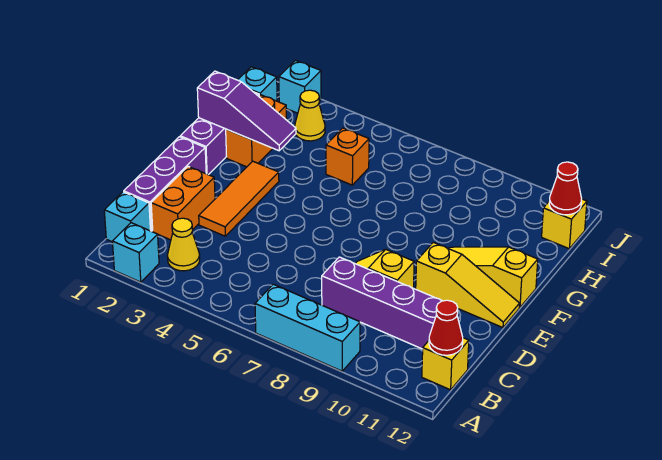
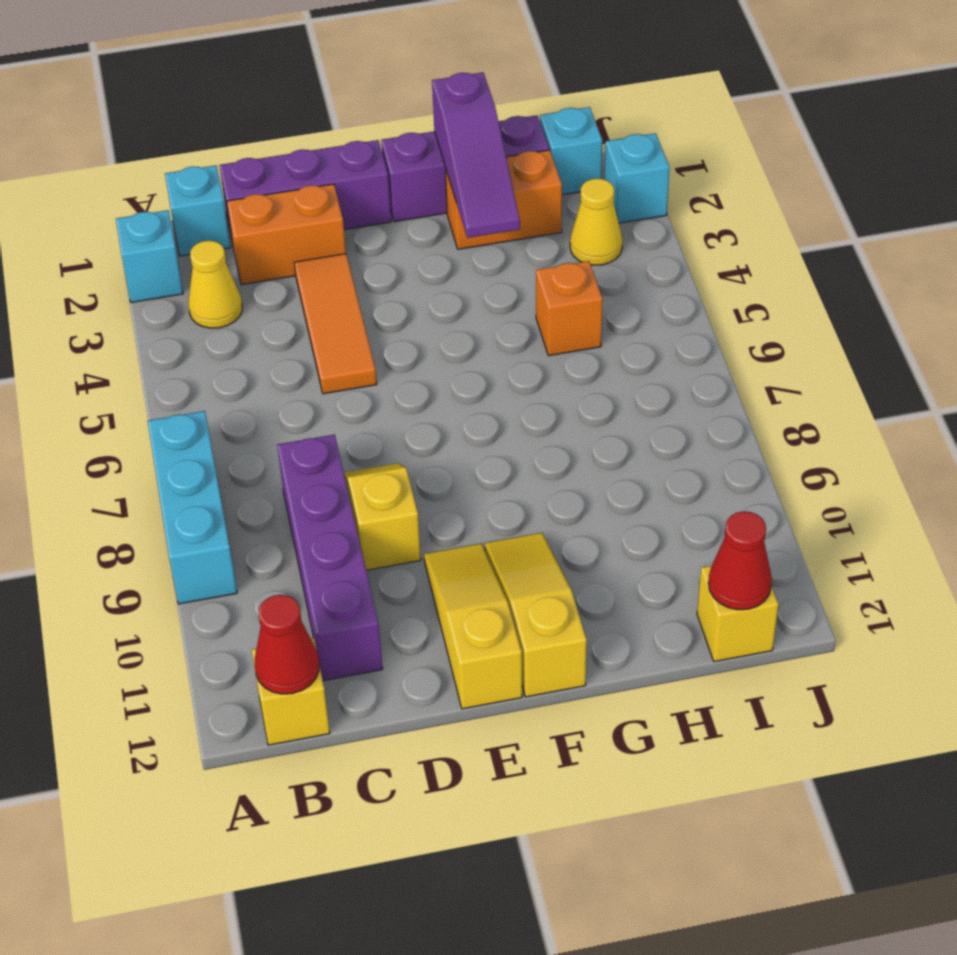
orange tile D3:F3 level 1 -> orange tile D3:D5 level 1
yellow slope E10:E12 level 1 top 10 -> yellow slope E10:E12 level 1 top 12

